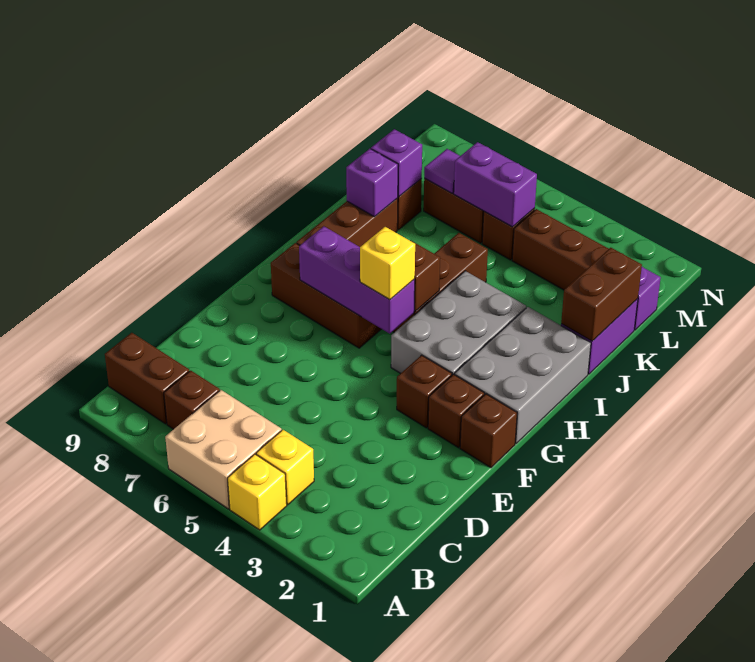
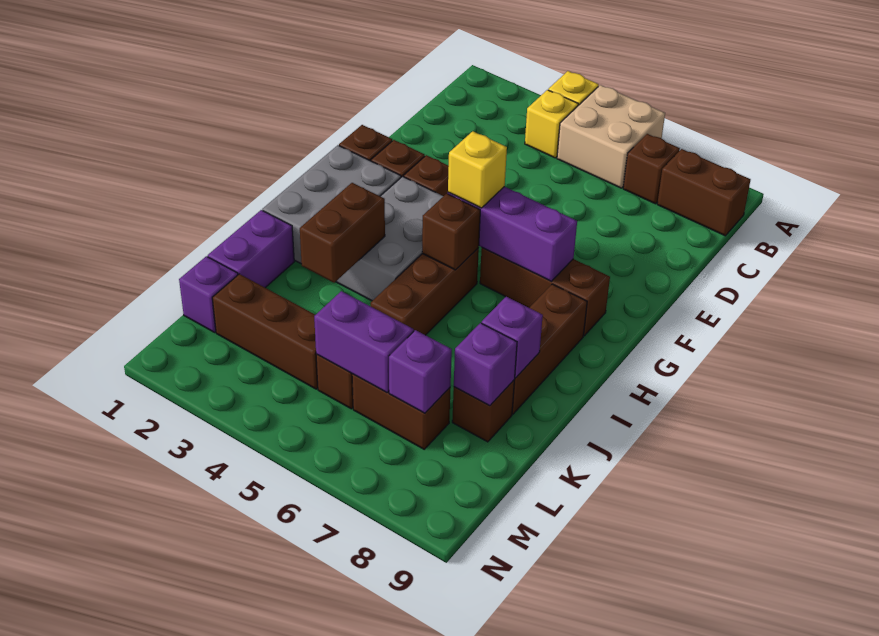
brown brick J1:K1 level 2 -> brown brick I3:J3 level 2
purple tile L7 level 2 -> purple brick L7 level 2

